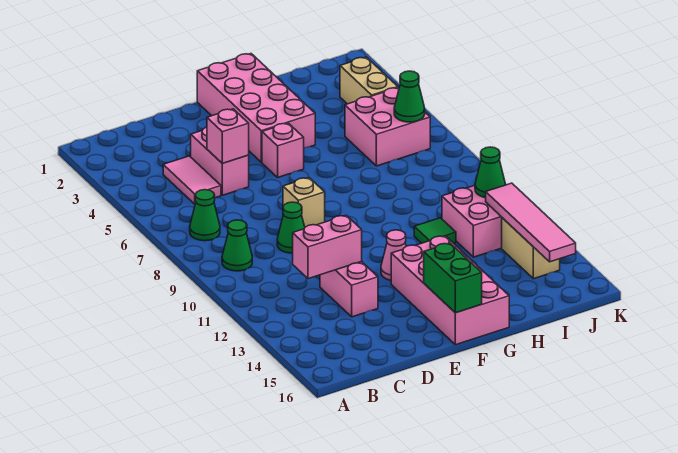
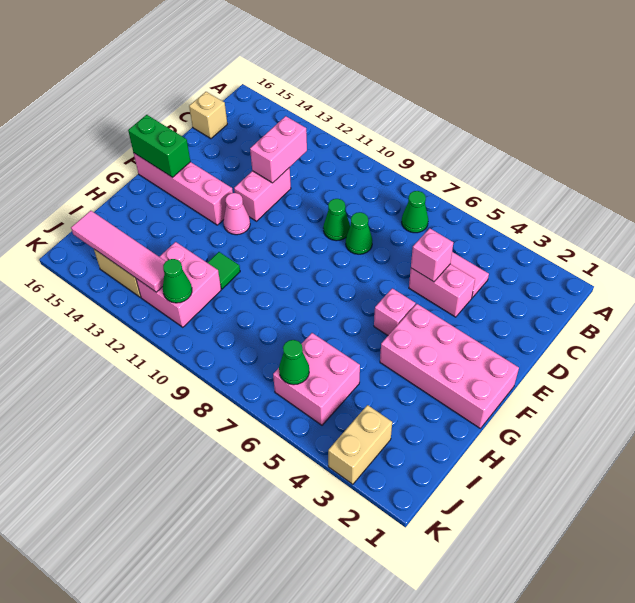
green cone B9 level 1 -> green cone D8 level 1
pink brick D12:D13 level 1 -> pink brick D12:E12 level 1
tan brick E8 level 1 -> tan brick C16 level 1
pink brick F13:G16 level 1 -> pink brick F13:F16 level 1
tan brick J3:J4 level 1 -> tan brick J3:K3 level 1

